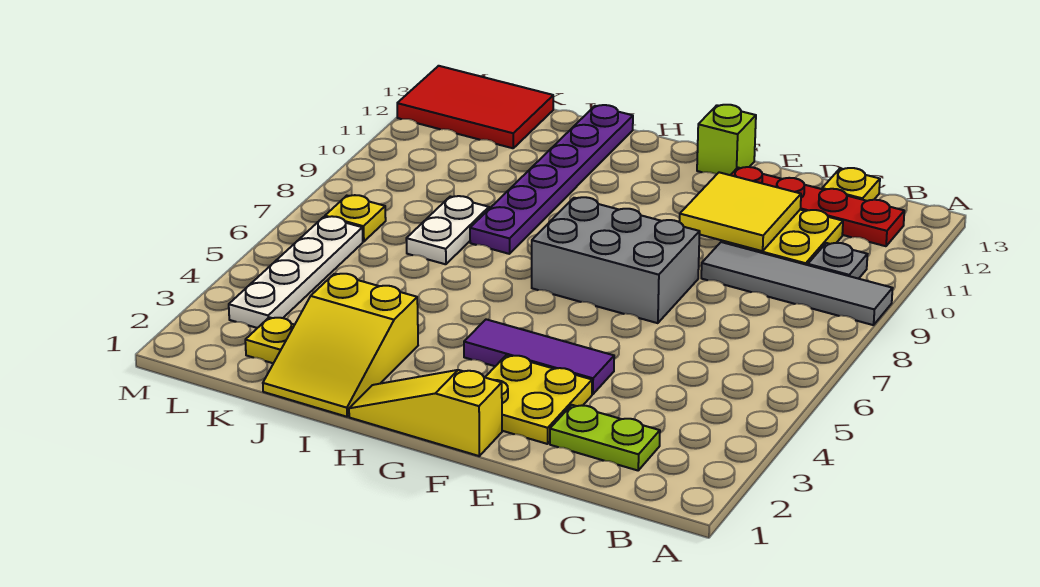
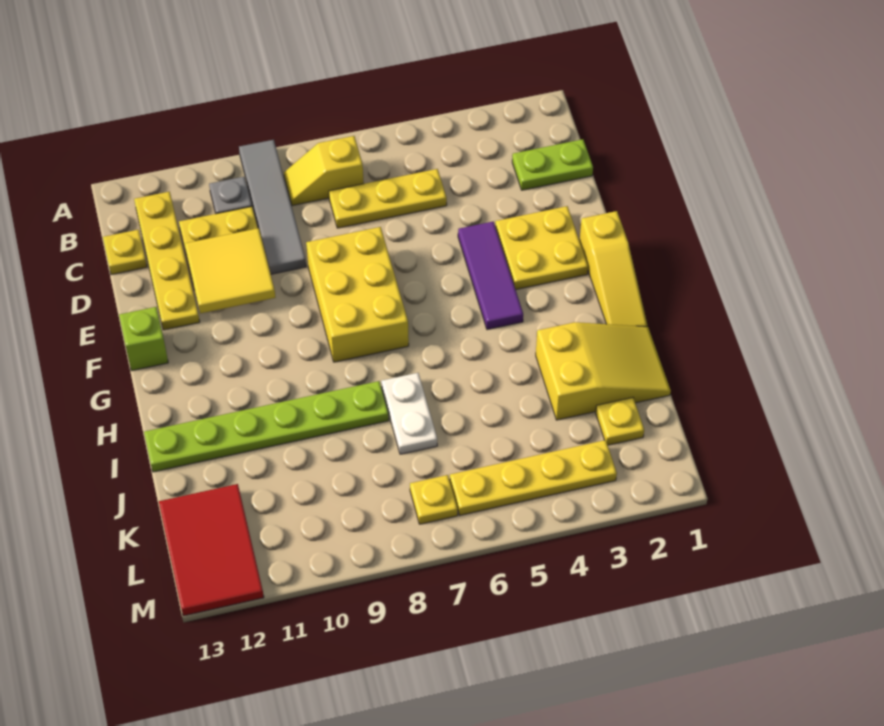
none -> yellow slope B7:B8 level 1 top 7
red plate B12:E12 level 1 -> yellow plate B12:E12 level 1
lime plate C2:D2 level 1 -> lime plate C1:C2 level 1
none -> yellow plate C5:C7 level 1
grey brick E7:G8 level 1 -> yellow brick E7:G8 level 1
purple plate I8:I13 level 1 -> lime plate I8:I13 level 1
white plate J7:J8 level 1 -> white plate I7:J7 level 1
white plate L3:L6 level 1 -> yellow plate L3:L6 level 1

